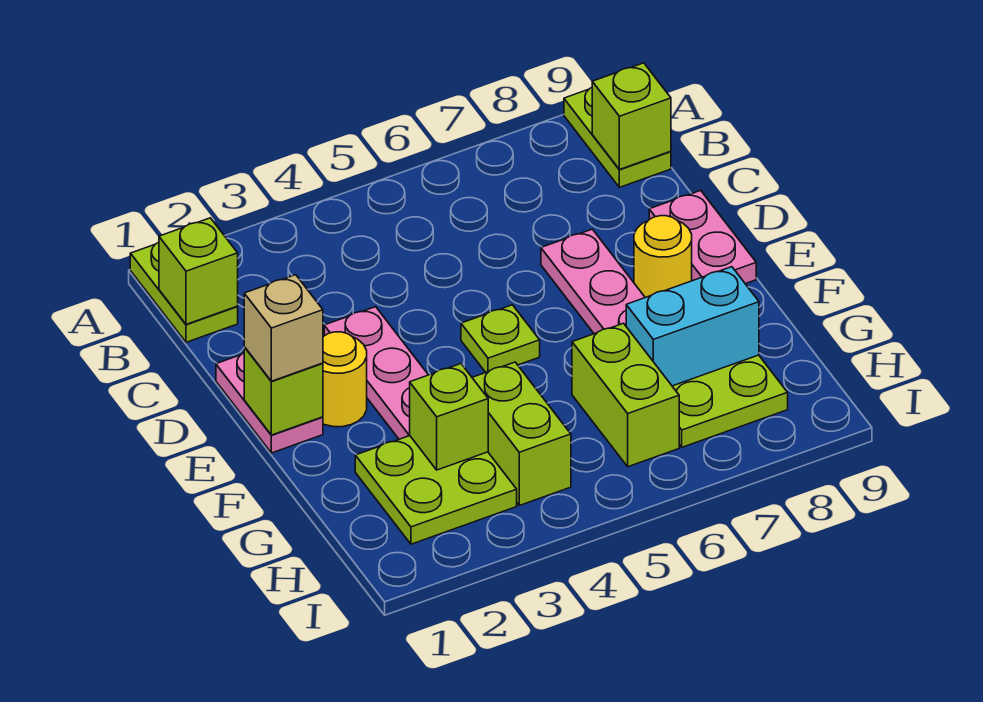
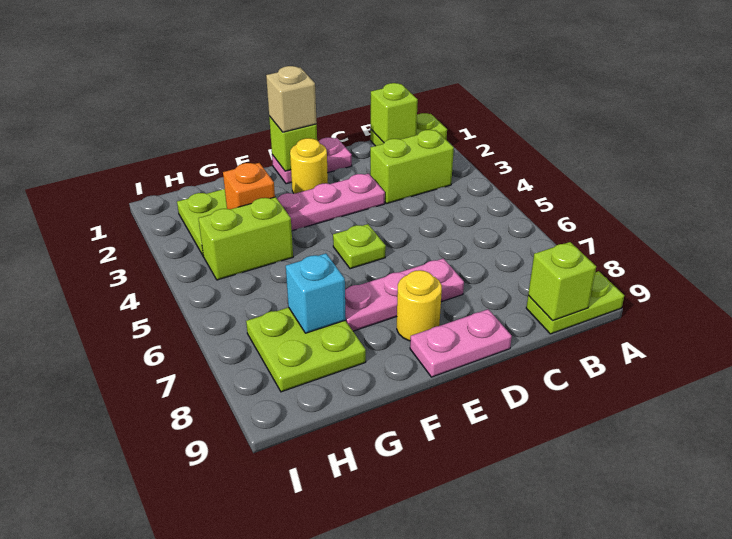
lime brick G3 level 2 -> orange brick G3 level 2
lime brick G6:H6 level 1 -> lime brick B3:C3 level 1
cyan brick G7:G8 level 2 -> cyan brick G7 level 2

